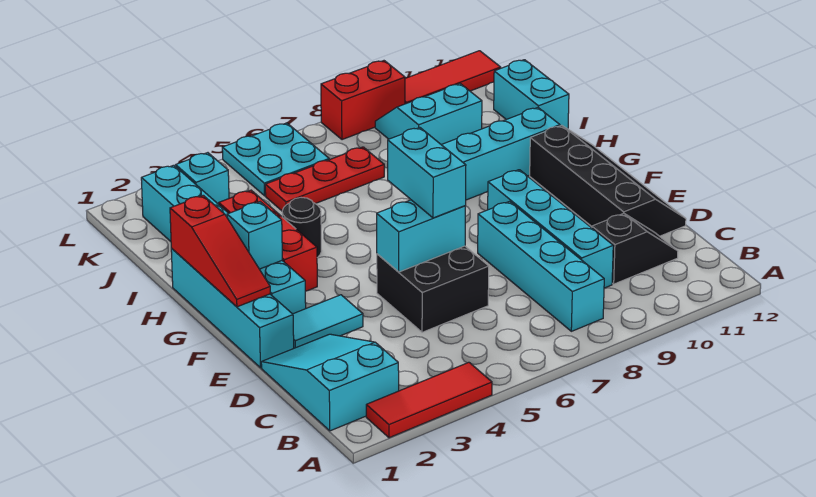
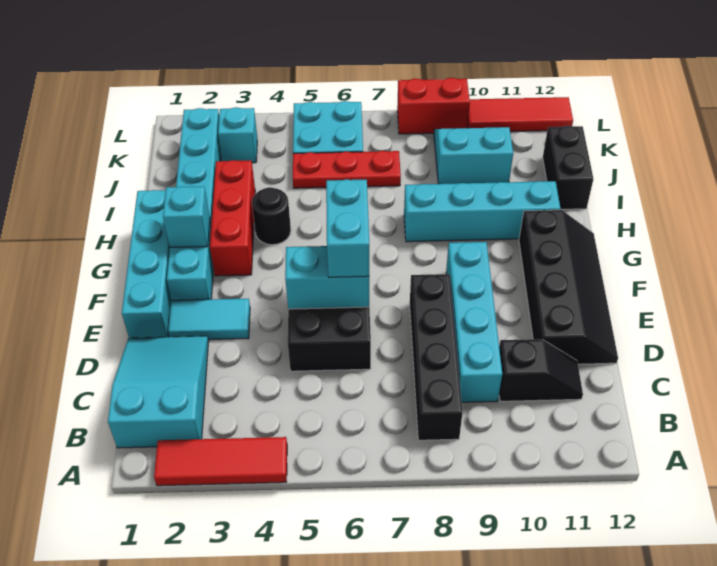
cyan brick B8:E8 level 1 -> black brick B8:E8 level 1
red slope F1:H1 level 2 top H -> none
cyan brick I12:J12 level 1 -> black brick I12:J12 level 1

